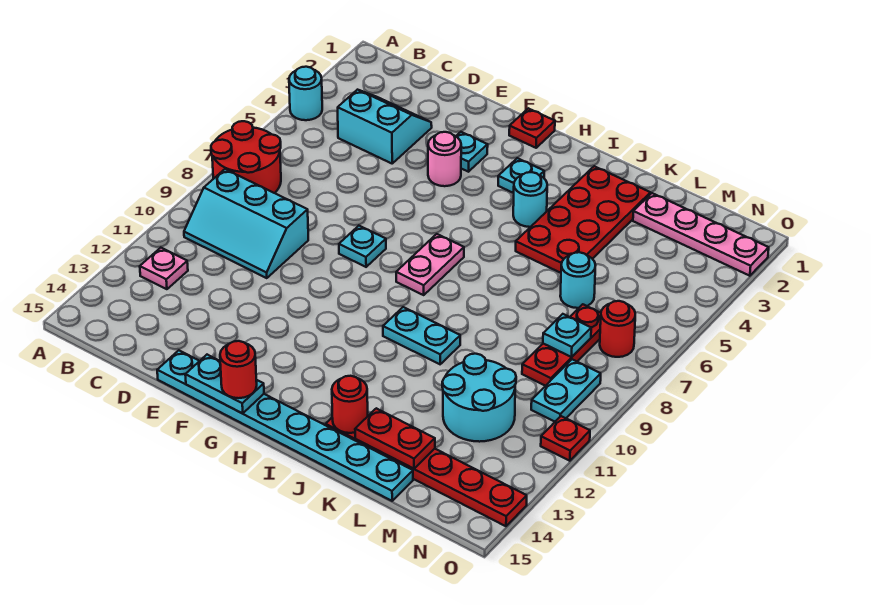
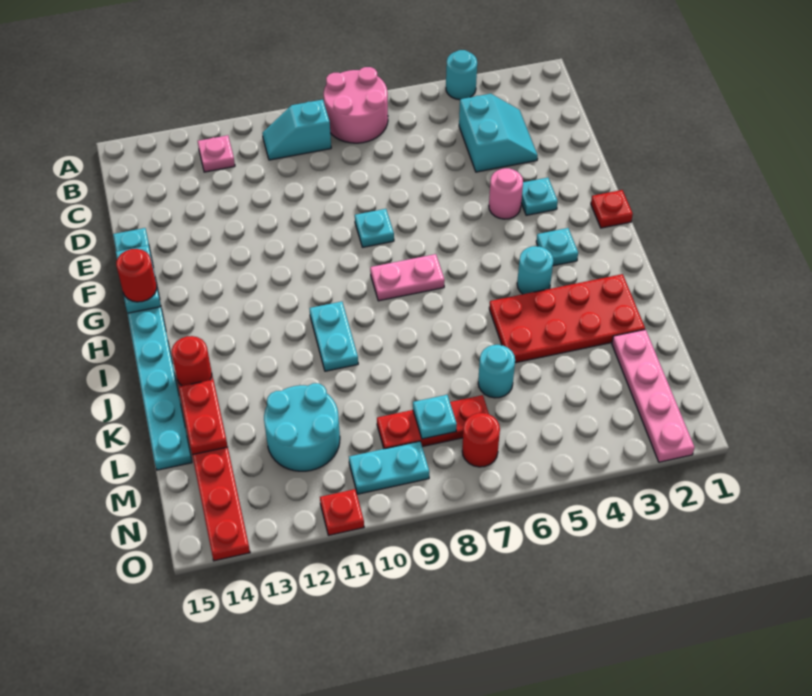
red round brick A7:B8 level 1 -> pink round brick A7:B8 level 1
cyan slope B9:D10 level 1 top 9 -> cyan slope B9:B10 level 1 top 9

